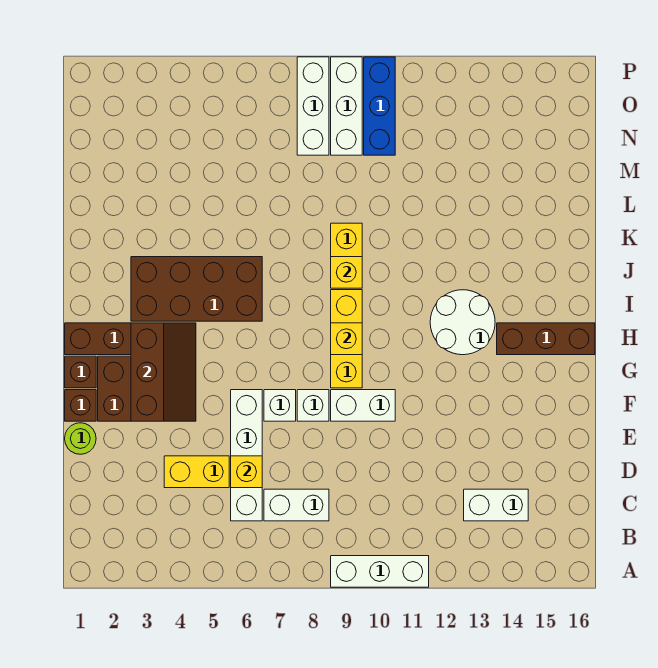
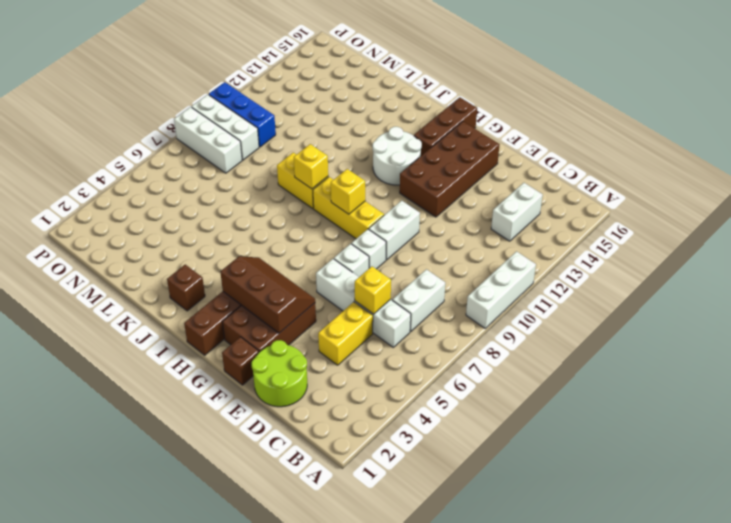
lime round brick E1 level 1 -> lime round brick D1:E2 level 1
brown brick G1 level 1 -> brown brick J2 level 1
brown brick I3:J6 level 1 -> brown brick F12:G15 level 1

